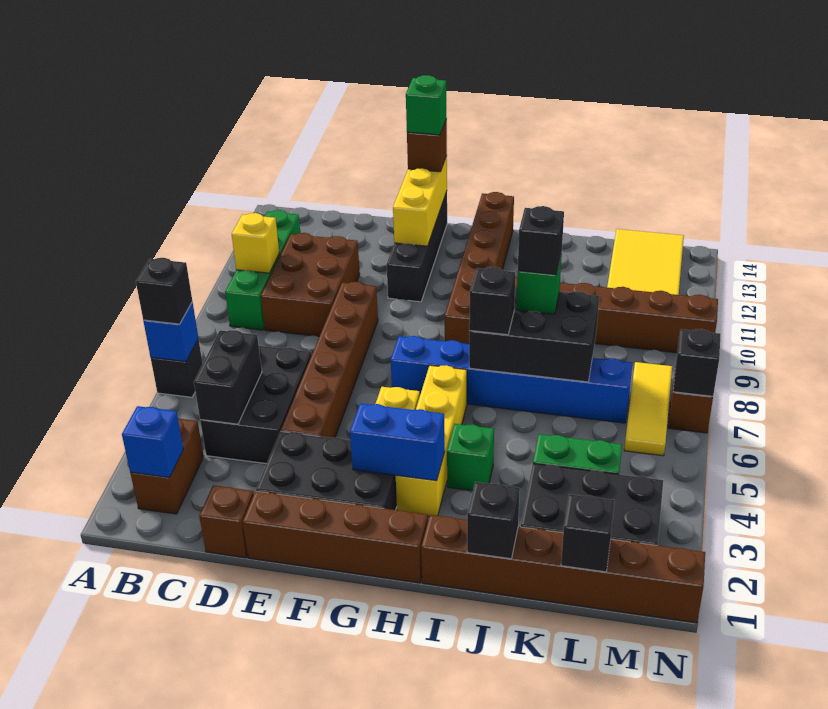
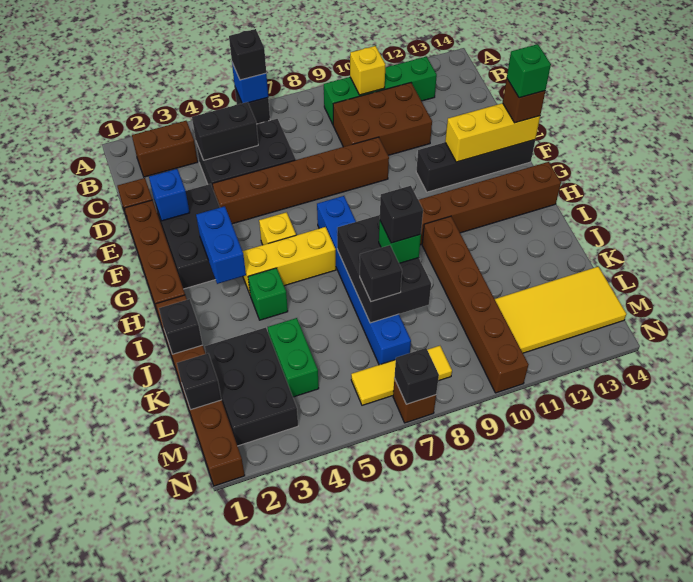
blue brick B2 level 2 -> blue brick E2 level 2
yellow brick H3:H6 level 1 -> yellow brick H4:H6 level 1
black brick I7 level 3 -> black brick K7 level 3

